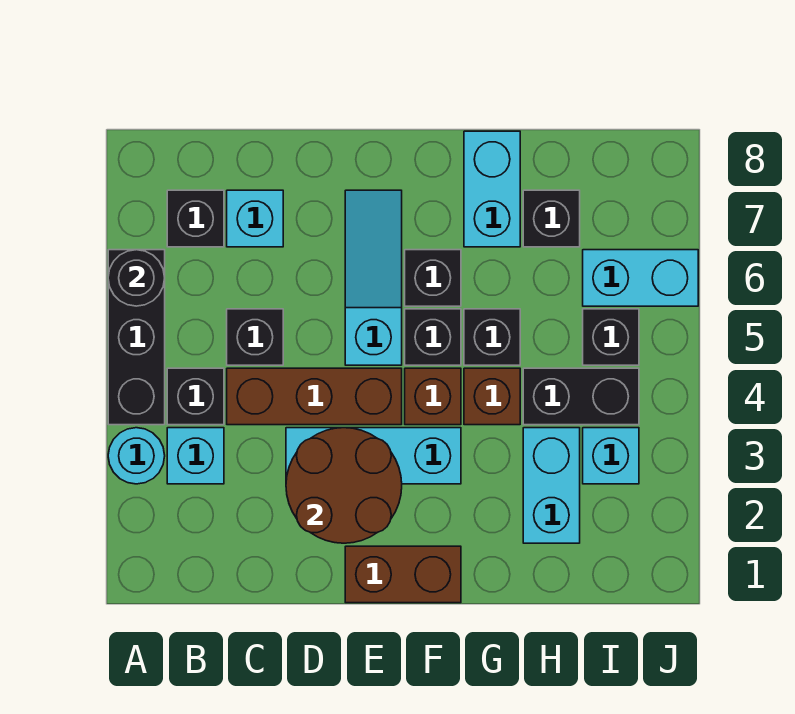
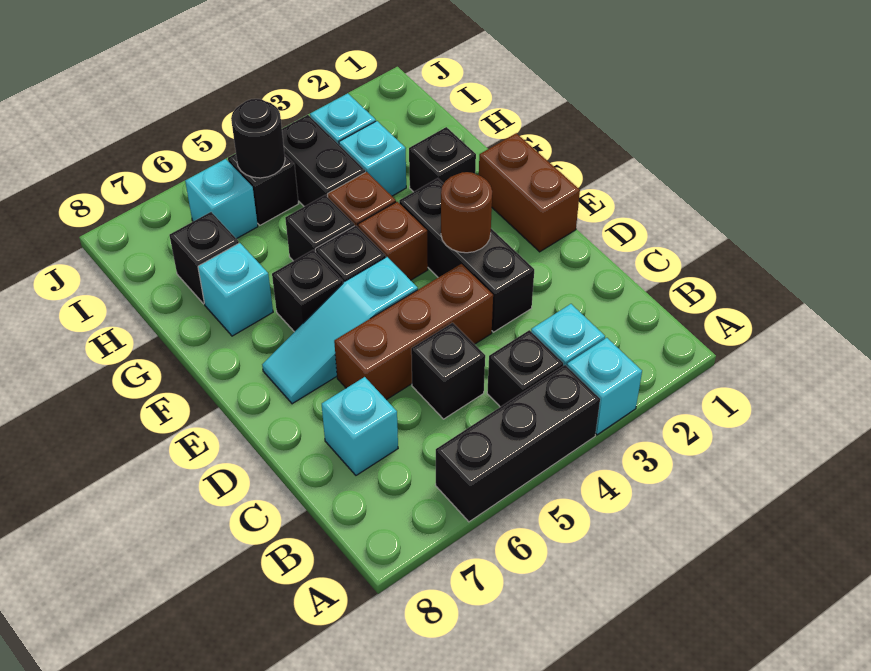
cyan round brick A3 level 1 -> cyan brick A3 level 1
black round brick A6 level 2 -> black round brick I5 level 2
black brick B7 level 1 -> black brick G2 level 1
brown brick C4:E4 level 1 -> brown brick D4:D6 level 1
brown round brick D2:E3 level 2 -> brown round brick E3 level 2
cyan brick D3:F3 level 1 -> black brick D3:F3 level 1
cyan brick G7:G8 level 1 -> cyan brick G7 level 1
cyan brick H2:H3 level 1 -> cyan brick H3 level 1
cyan brick I6:J6 level 1 -> cyan brick I6 level 1

